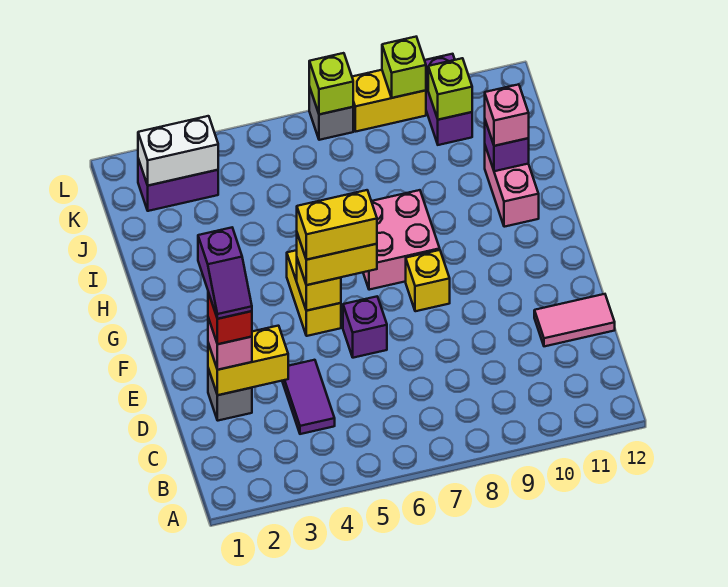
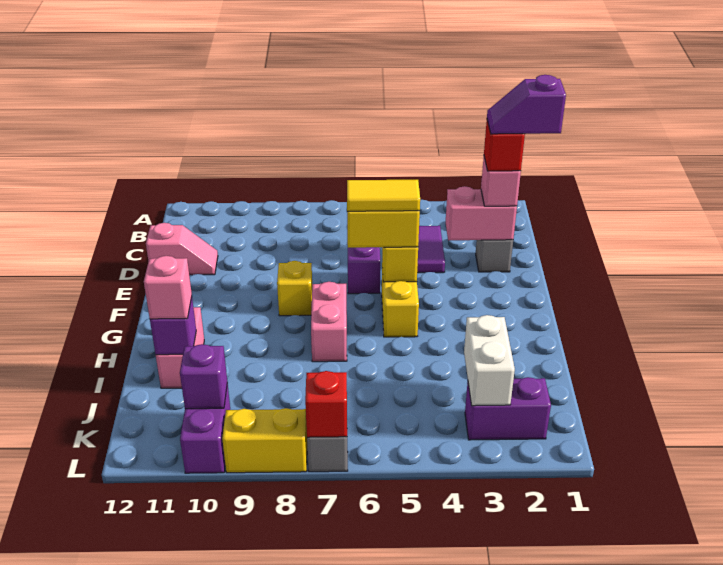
yellow brick D2:D3 level 2 -> pink brick D2:D3 level 2
purple slope D2:E2 level 5 top E -> purple slope D1:D2 level 5 top 1
pink tile D11:D12 level 1 -> pink slope D11:D12 level 1 top 12
yellow brick F5:F6 level 4 -> yellow tile F5:F6 level 4
pink brick G7:H8 level 1 -> pink brick G7:H7 level 1
white brick K2:K3 level 2 -> white brick J3:K3 level 2
lime brick K10 level 2 -> purple brick K10 level 2
lime brick L7 level 2 -> red brick L7 level 2
lime brick L9 level 2 -> none

